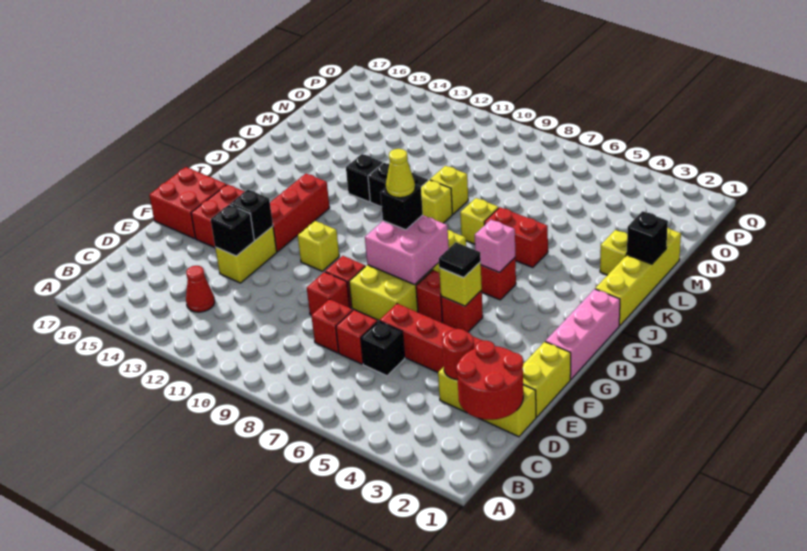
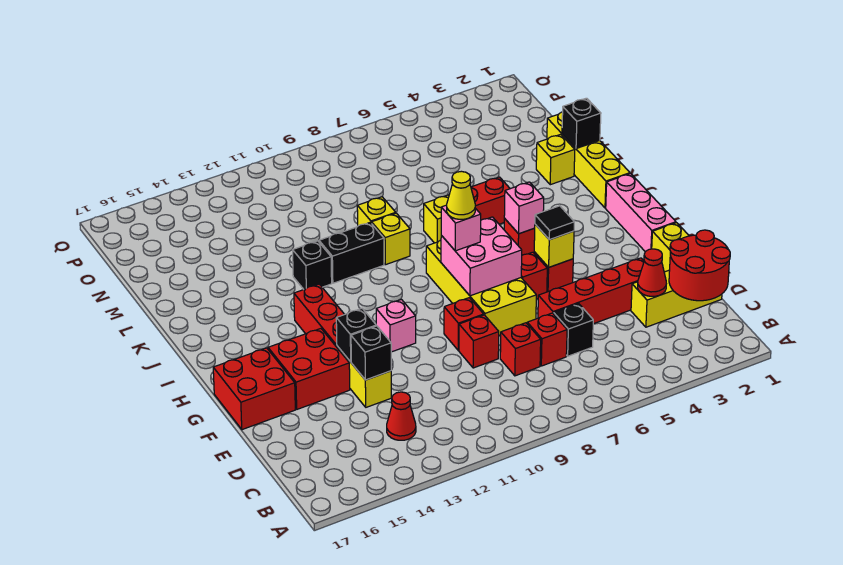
red round brick D3 level 2 -> red cone D3 level 2
yellow brick G11 level 1 -> pink brick G11 level 1
black brick H8 level 3 -> pink brick H8 level 3

